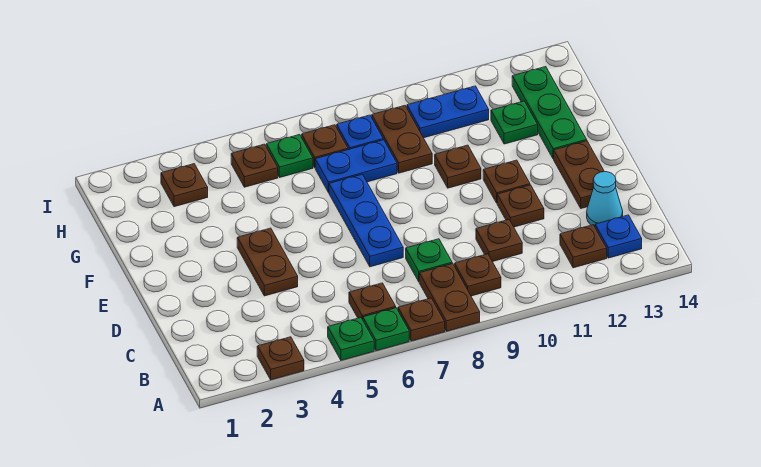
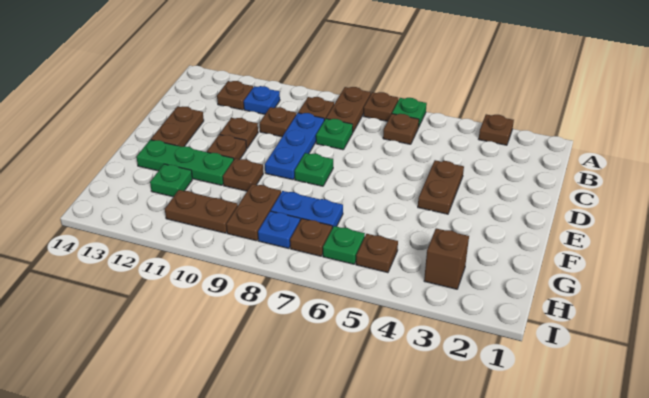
green plate A5 level 1 -> green plate E8 level 1
blue plate B13 level 1 -> blue plate B11 level 1
cyan cone C13 level 1 -> none
blue plate D7:F7 level 1 -> blue plate C9:E9 level 1
green plate F13:H13 level 1 -> green plate F11:F13 level 1
brown plate H3 level 1 -> brown brick H3 level 1
blue plate H10:H11 level 1 -> brown plate H10:H11 level 1

